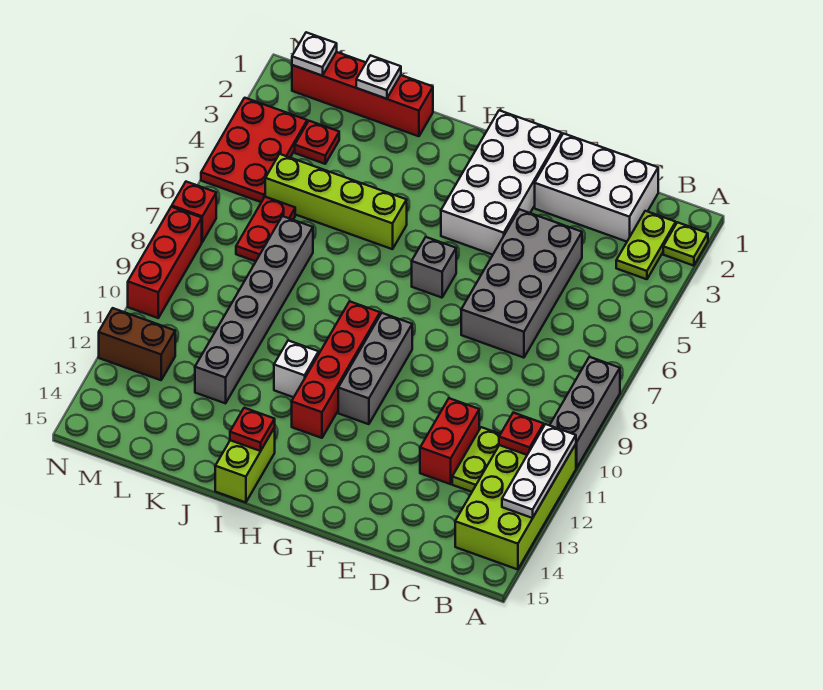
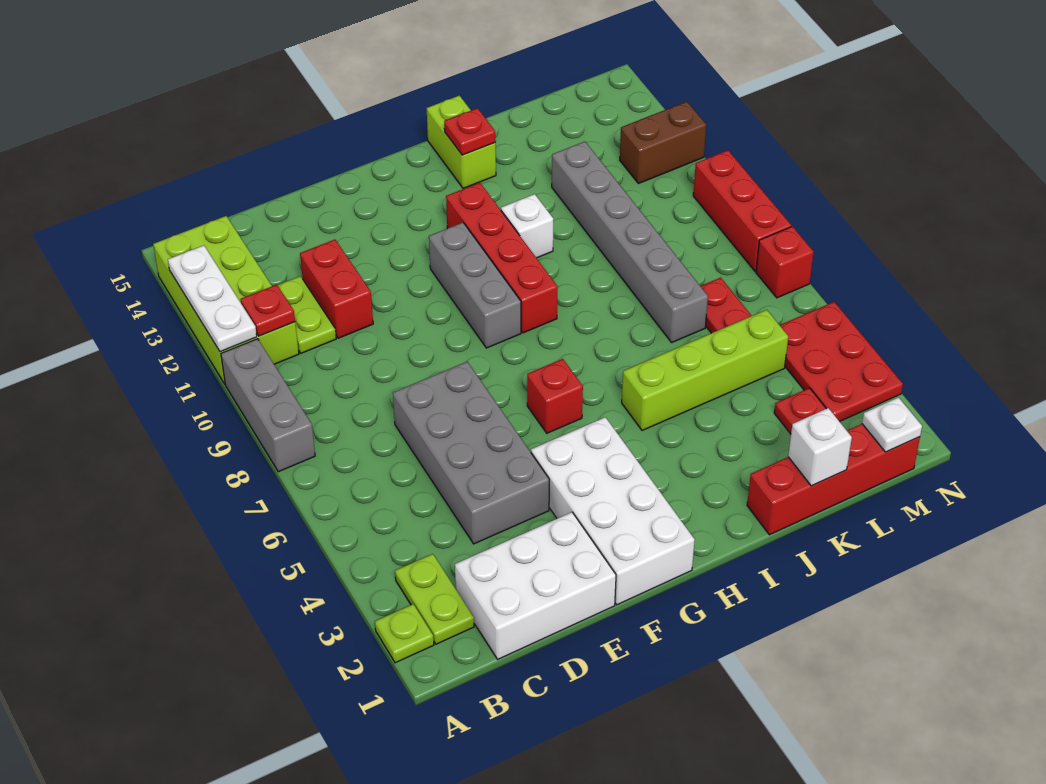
grey brick G6 level 1 -> red brick G6 level 1
white plate K1 level 2 -> white brick K1 level 2

